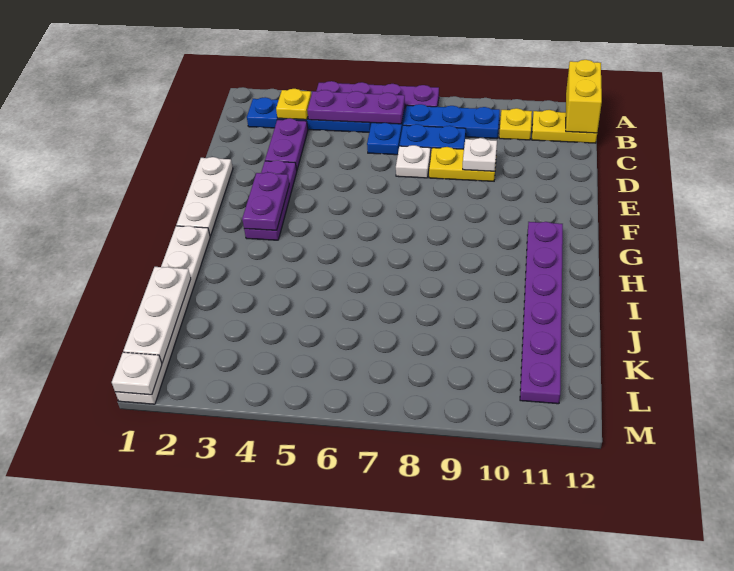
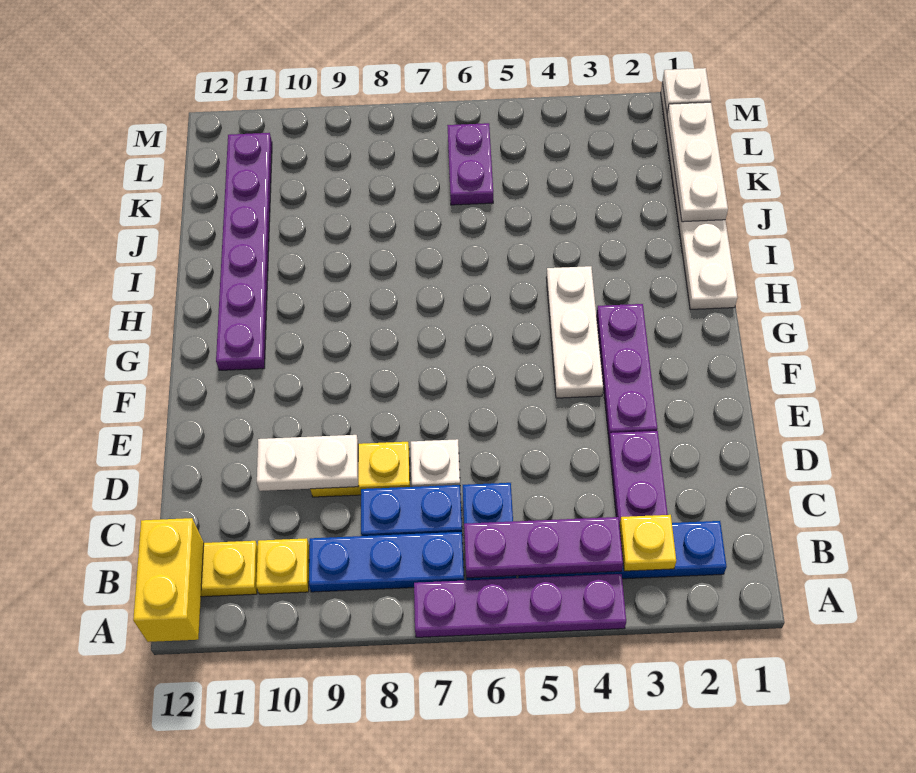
white plate D9 level 2 -> white plate D9:D10 level 2
white plate E1:G1 level 1 -> white plate F4:H4 level 1
purple plate F3:G3 level 2 -> purple plate K6:L6 level 1

